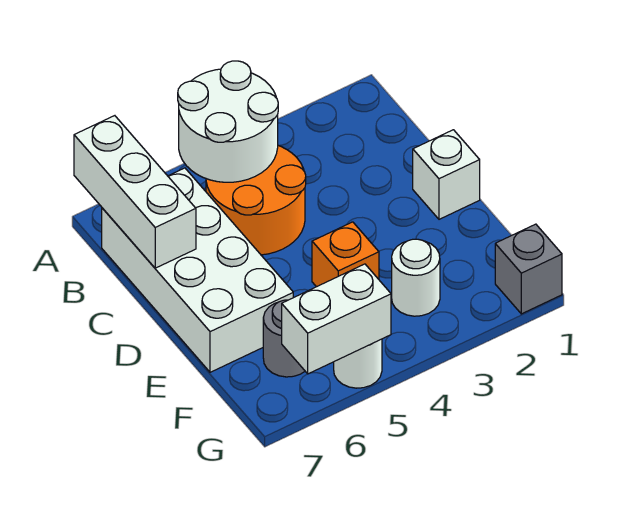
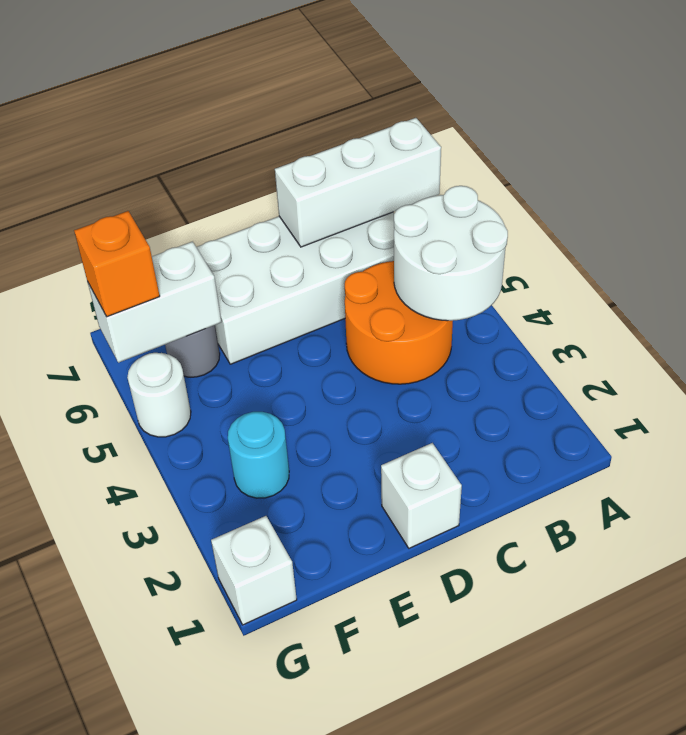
orange brick E4 level 1 -> orange brick G6 level 3
white round brick F3 level 1 -> cyan round brick F3 level 1
grey brick G1 level 1 -> white brick G1 level 1
white brick G5:G6 level 2 -> white brick F6:G6 level 2

